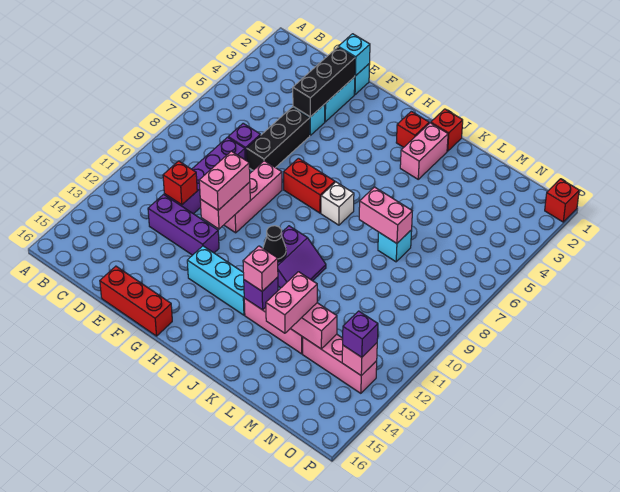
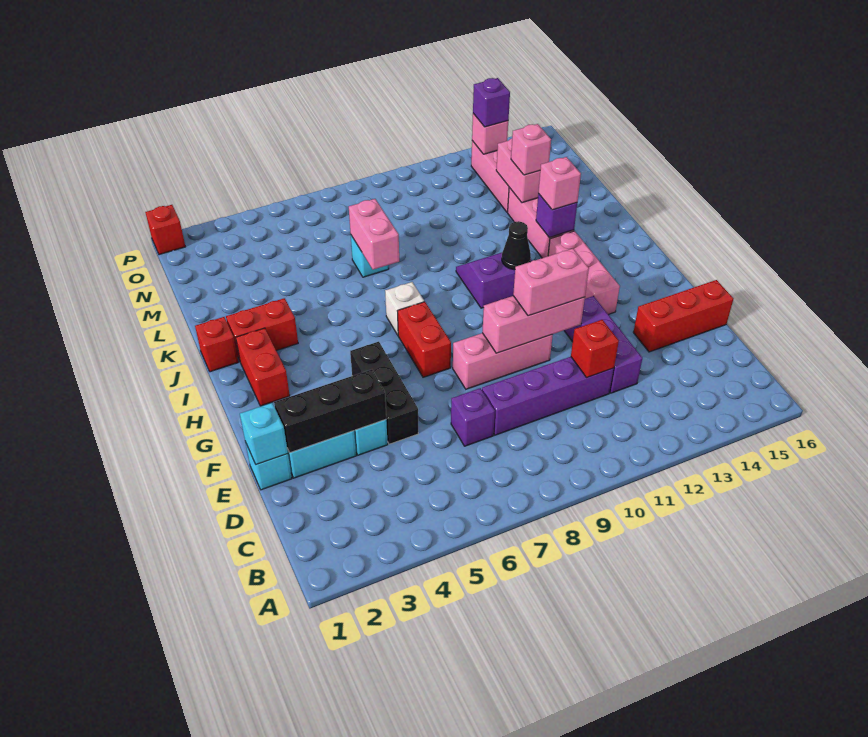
black brick E5:E7 level 1 -> black brick E5:G5 level 1
red brick E16:G16 level 1 -> red brick E14:E16 level 1
pink brick F10:F11 level 2 -> pink brick F9:F11 level 2
cyan brick G13:I13 level 1 -> pink brick G13:I13 level 1
red brick I2 level 1 -> red brick H2:I2 level 1
pink brick J2:J3 level 1 -> red brick J2:J3 level 1
pink brick L13:L14 level 3 -> pink brick L13 level 3

